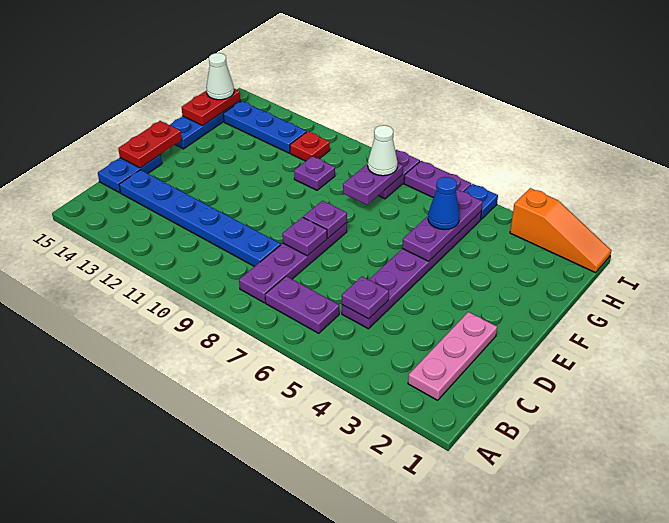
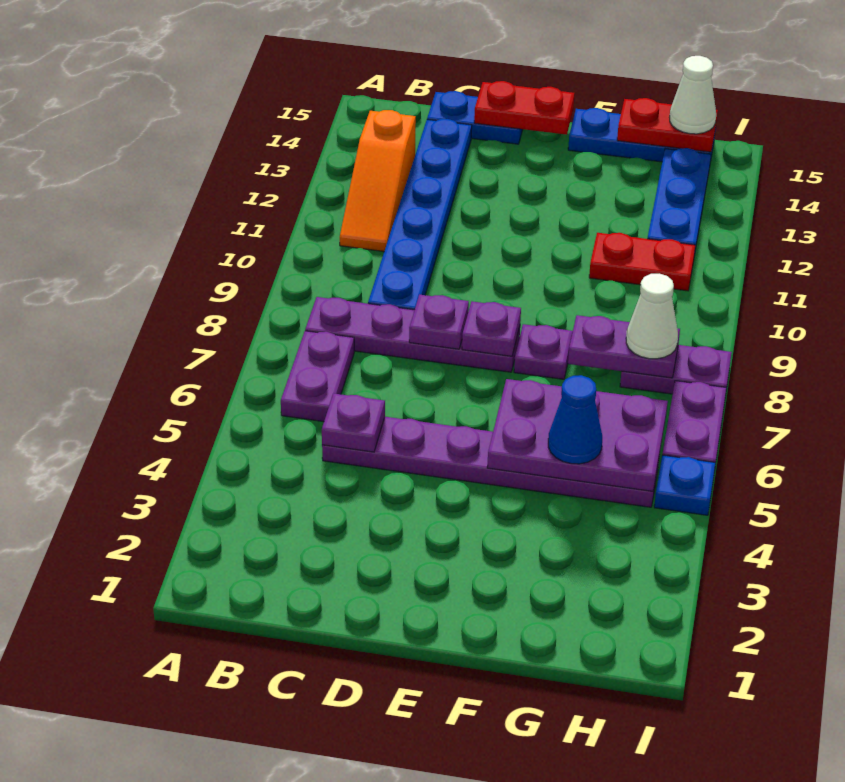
pink plate B2:D2 level 1 -> none
purple plate F5:H5 level 2 -> purple plate F5:H6 level 2
purple plate G10 level 1 -> purple plate F8 level 1
red plate H11 level 1 -> red plate G11:H11 level 1
orange slope I1:I3 level 1 top 3 -> orange slope B11:B13 level 1 top 13

